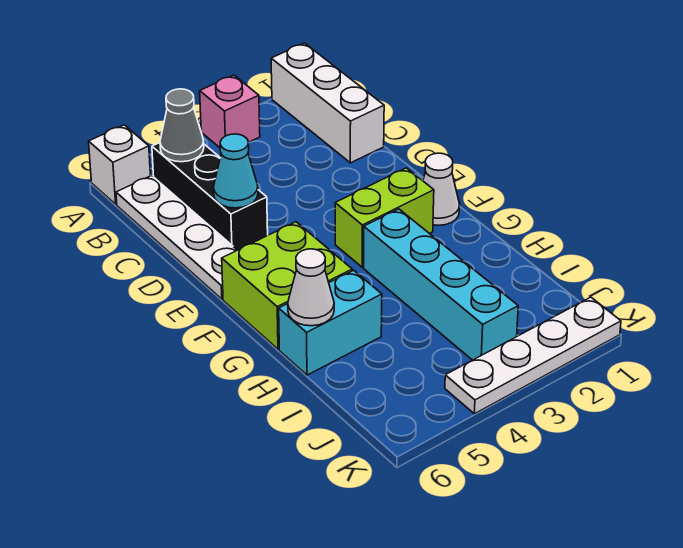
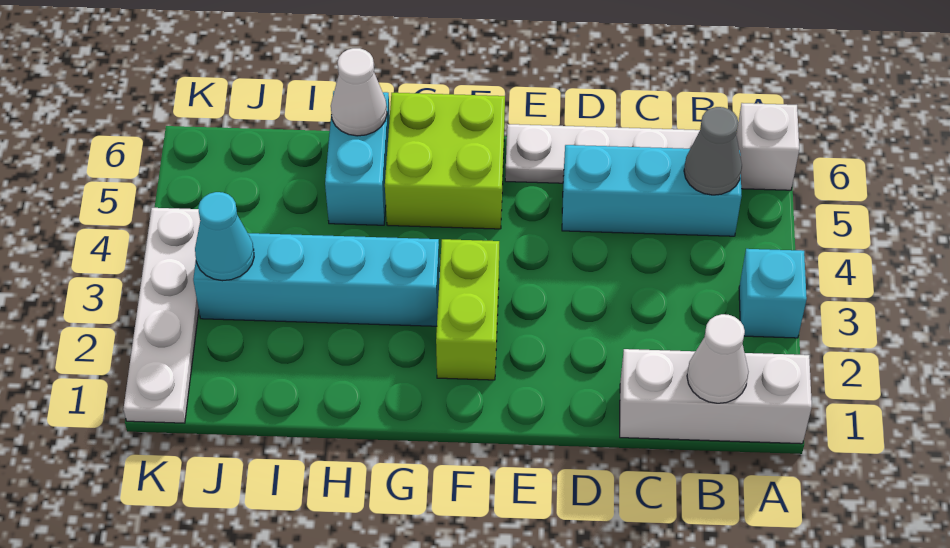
pink brick A3 level 1 -> cyan brick A3 level 1
black brick B5:D5 level 1 -> cyan brick B5:D5 level 1
cyan cone D5 level 2 -> cyan cone J3 level 2
white cone F1 level 1 -> white cone B1 level 2

